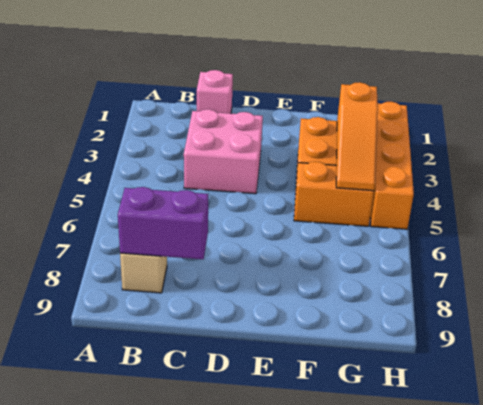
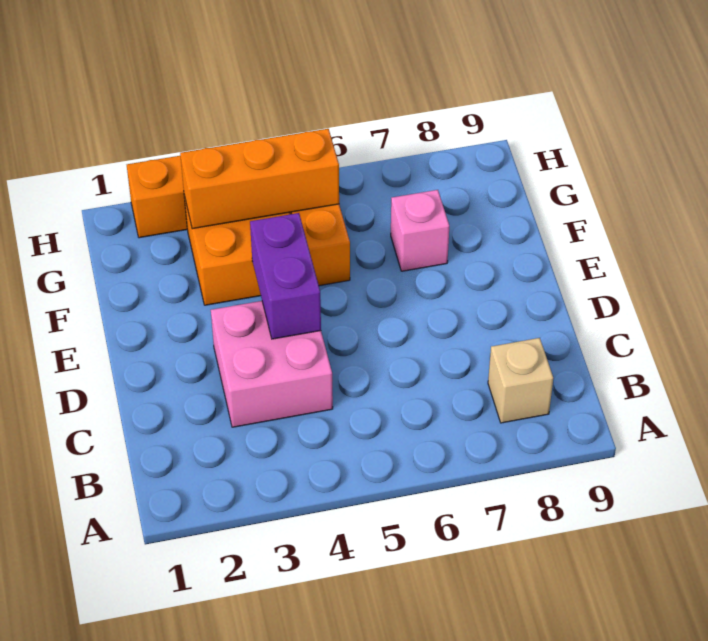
purple brick B8:C8 level 2 -> purple brick D4:E4 level 2
pink brick C1 level 1 -> pink brick F7 level 1
orange slope G3:G5 level 2 top 3 -> orange brick G3:G5 level 2

